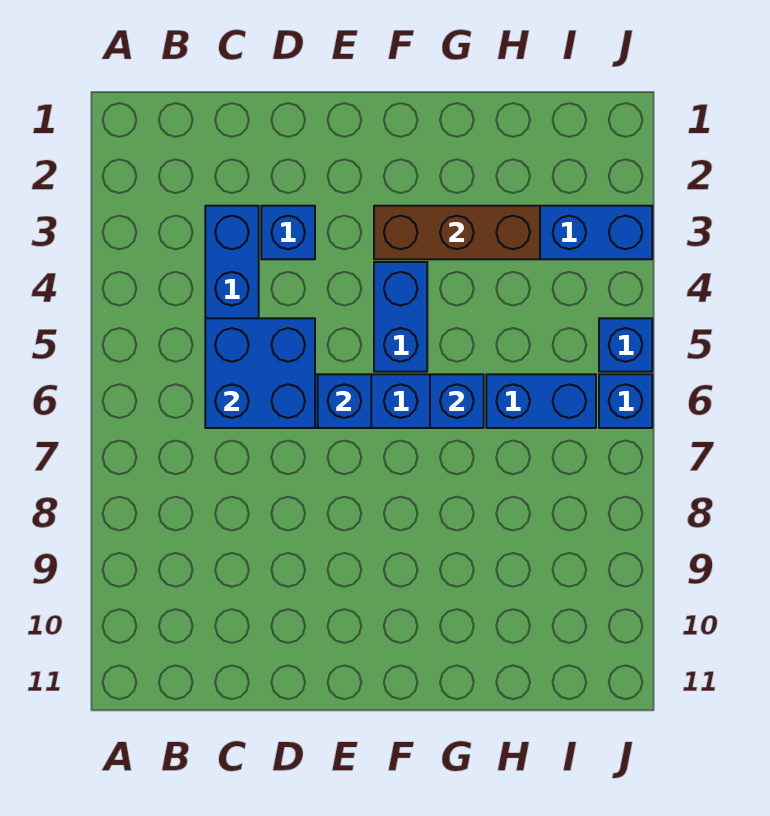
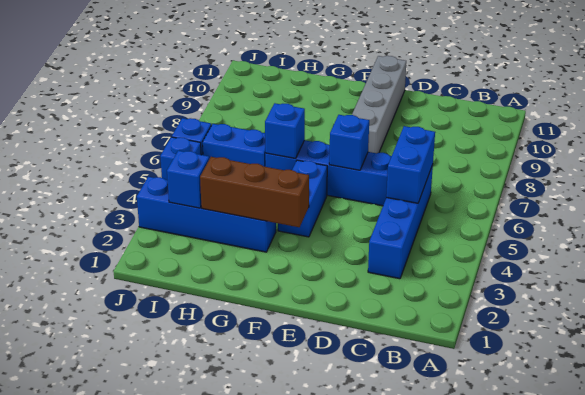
blue brick C5:D6 level 2 -> blue brick C5:C6 level 2
blue brick D3 level 1 -> blue brick I3 level 2
none -> grey brick E8:E11 level 1

